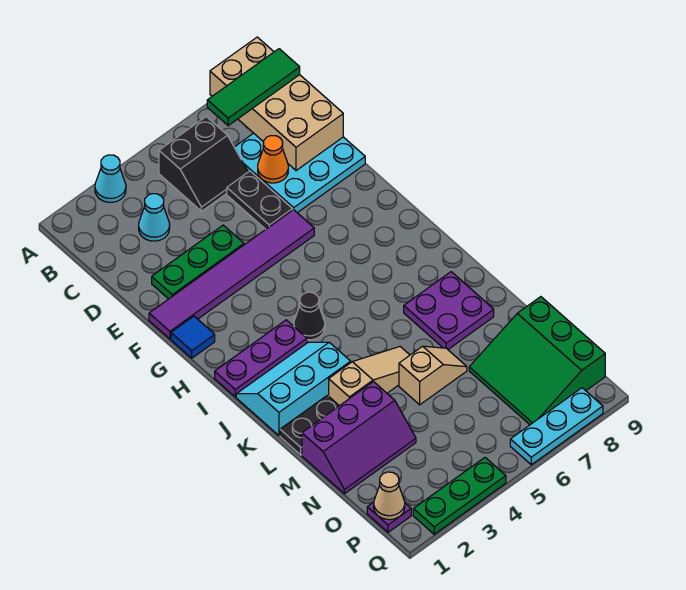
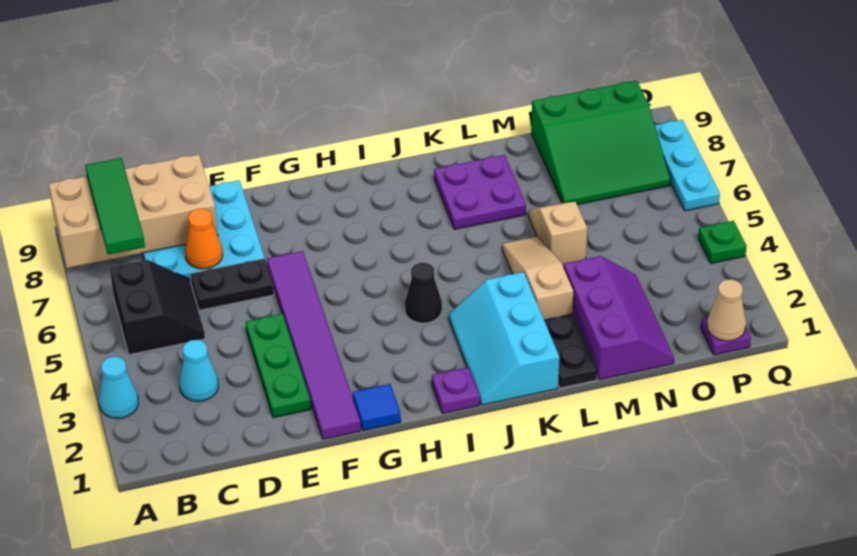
purple plate I1:I3 level 1 -> purple plate I1 level 1
green plate Q2:Q4 level 1 -> green plate Q4 level 1

